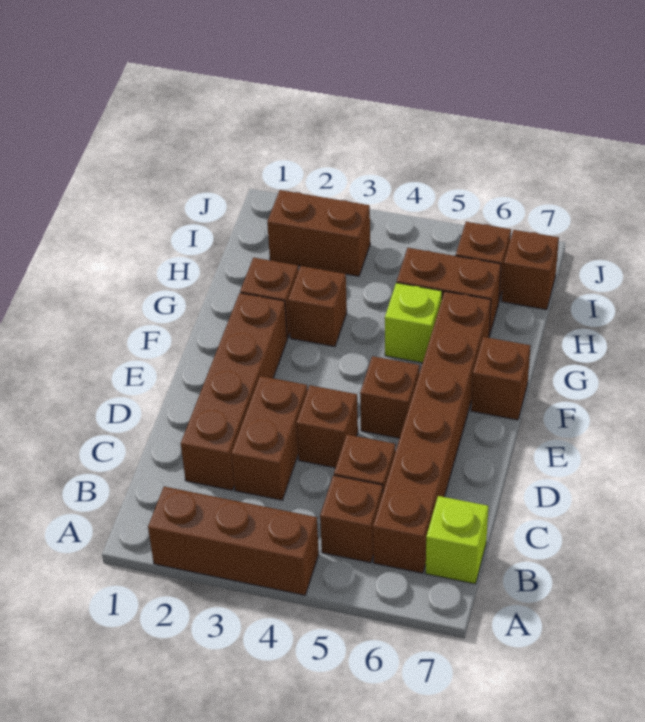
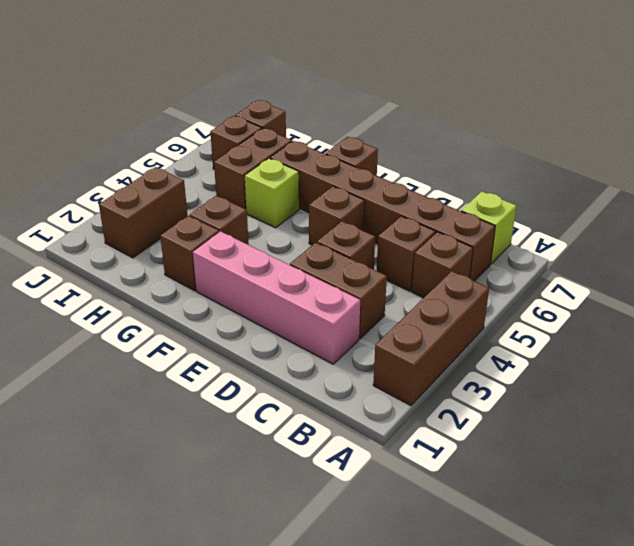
brown brick C2:F2 level 1 -> pink brick C2:F2 level 1

